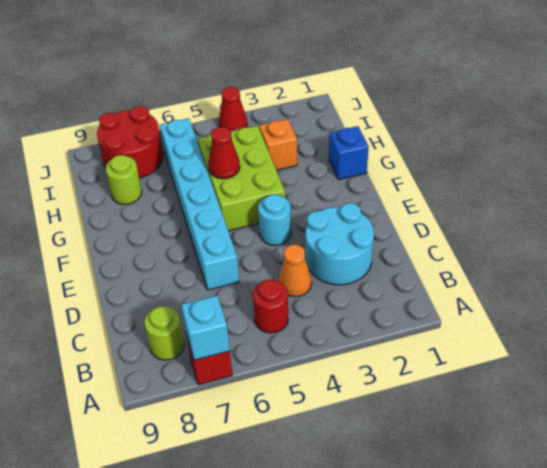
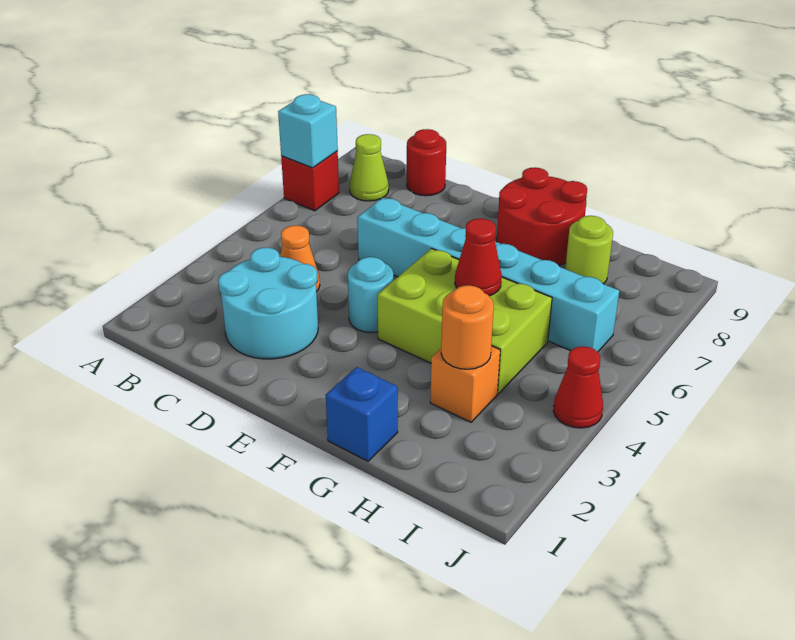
red round brick B5 level 1 -> red round brick C9 level 1
lime round brick B8 level 1 -> lime cone B8 level 1
none -> orange round brick H3 level 2
red round brick I7:J8 level 1 -> red round brick F8:G9 level 1

